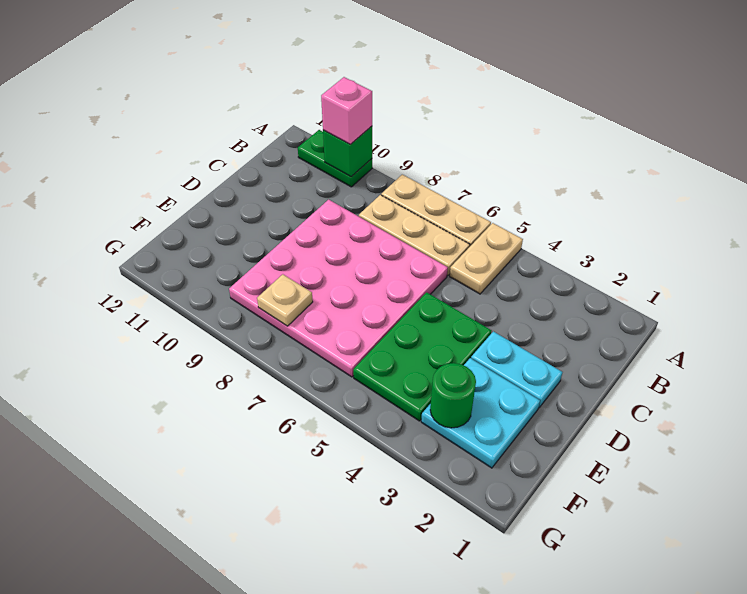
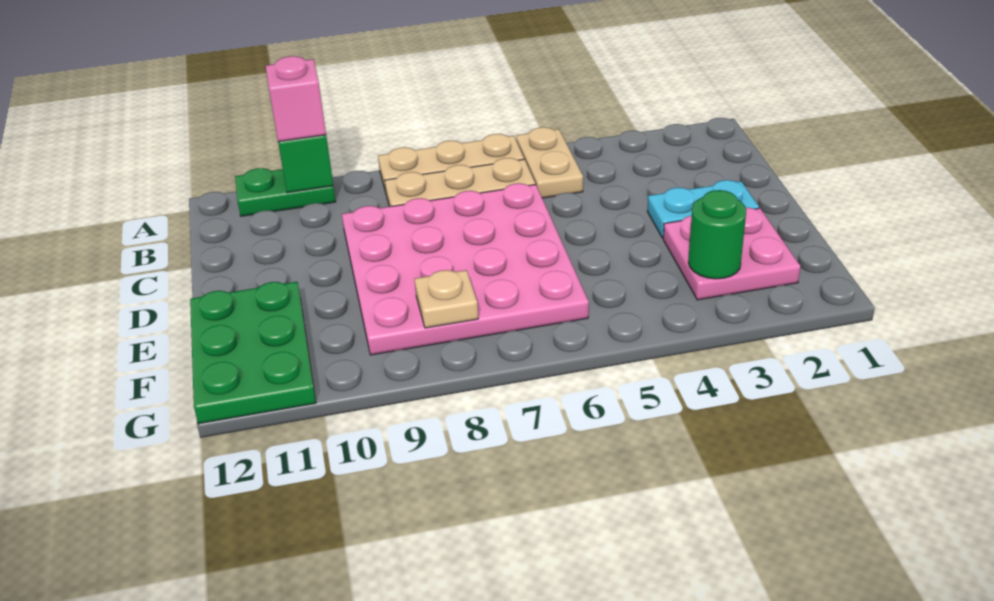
green plate D4:F5 level 1 -> green plate E11:G12 level 1
cyan plate E2:F3 level 1 -> pink plate E2:F3 level 1

